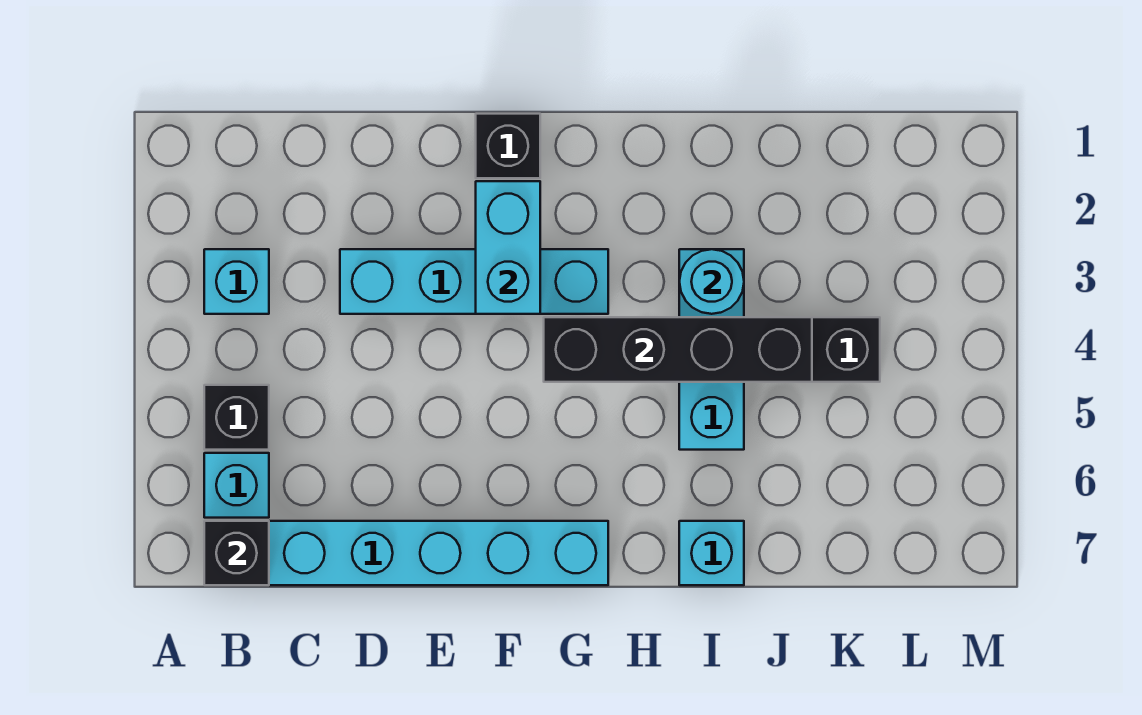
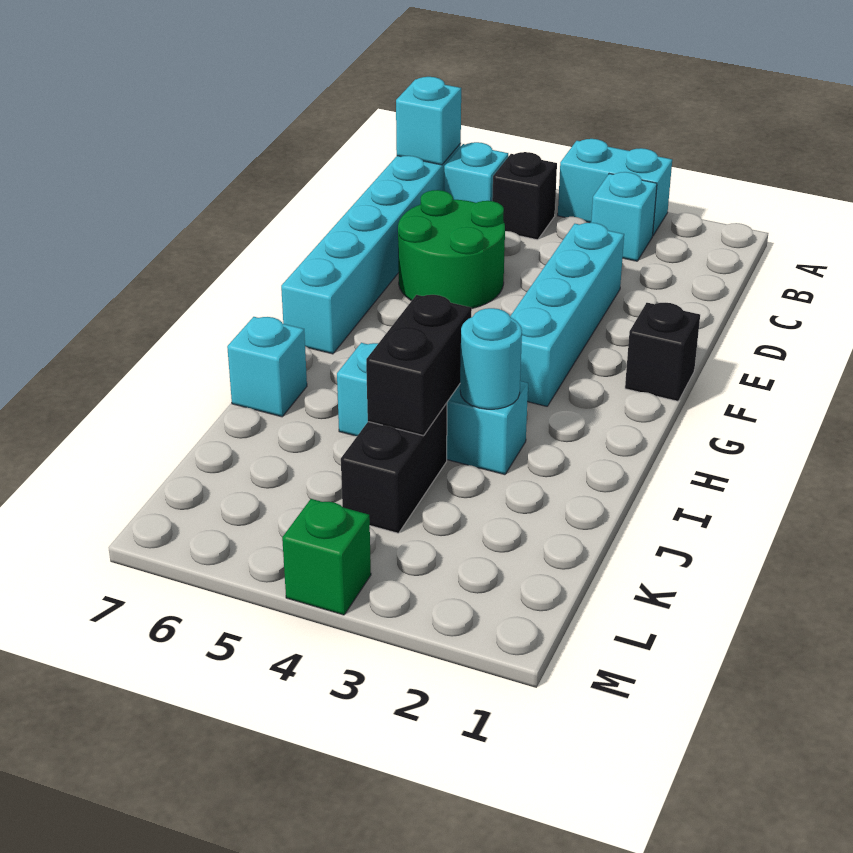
black brick B7 level 2 -> cyan brick B7 level 2
none -> green round brick D5:E6 level 1
cyan brick F2:F3 level 2 -> cyan brick A3:A4 level 1
black brick G4:J4 level 2 -> black brick I4:J4 level 2
none -> green brick M4 level 1

